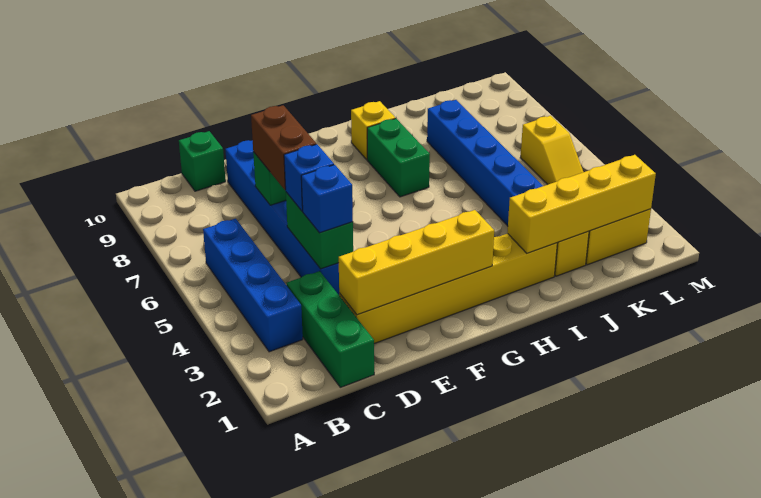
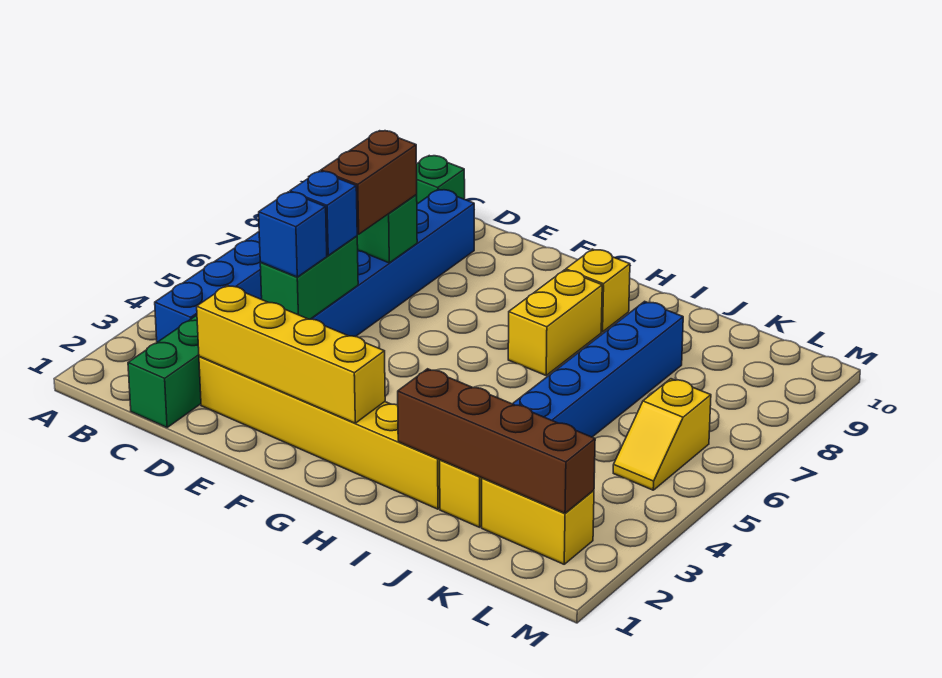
green brick H7:H8 level 1 -> yellow brick H7:H8 level 1
yellow brick I2:L2 level 2 -> brown brick I2:L2 level 2

